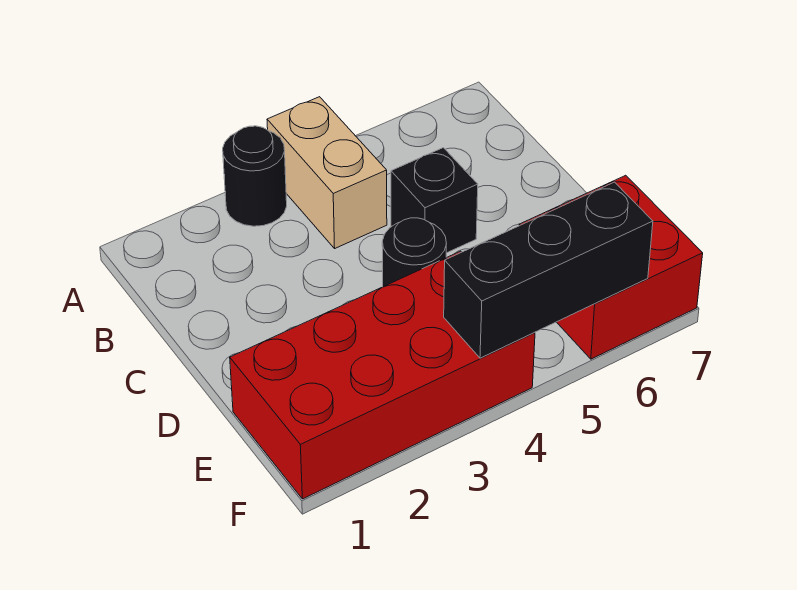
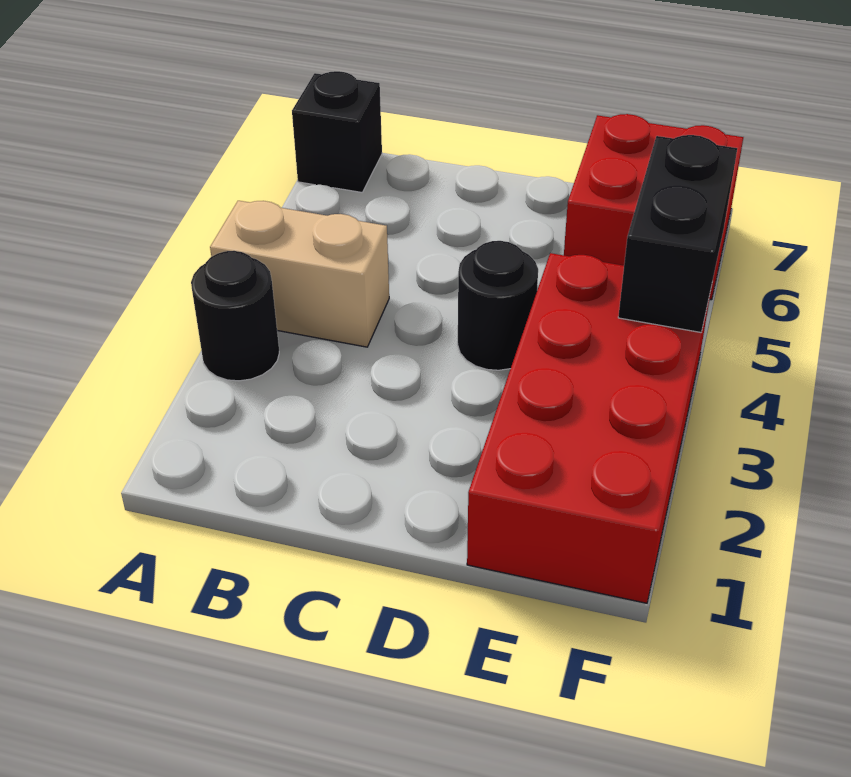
black brick C5 level 1 -> black brick A7 level 1
black brick F4:F6 level 2 -> black brick F4:F5 level 2

